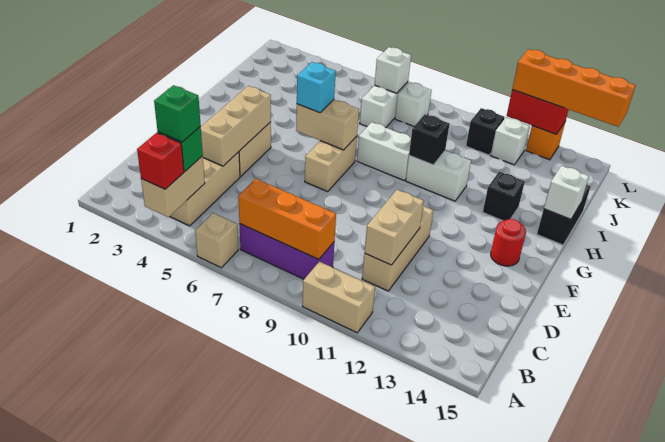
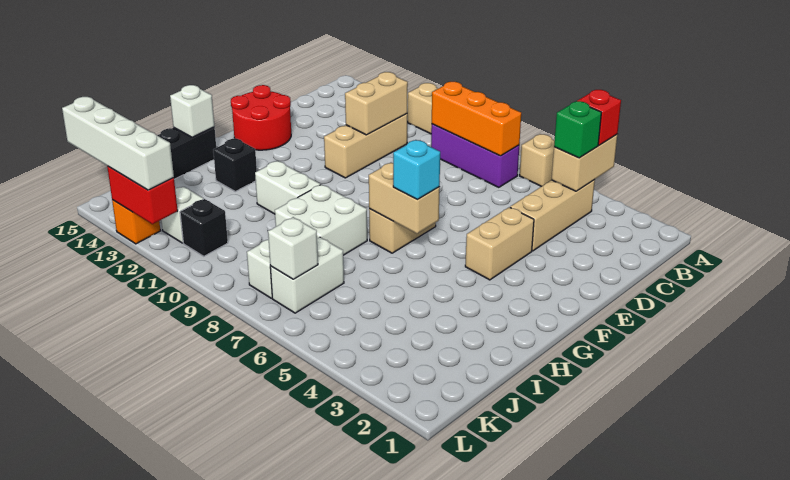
green brick B4 level 4 -> none
tan brick D4:F4 level 2 -> none
red round brick F14 level 1 -> red round brick E14:F15 level 1
white brick H8:H9 level 1 -> white brick H8:I9 level 1
black brick H10 level 2 -> none
orange brick L12:L15 level 3 -> white brick L12:L15 level 3

